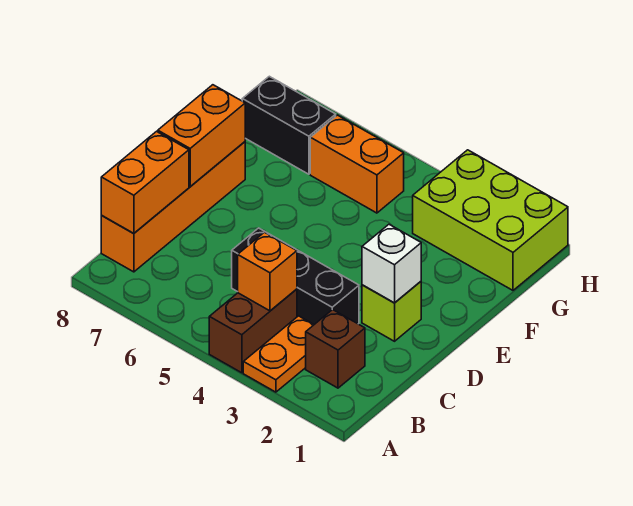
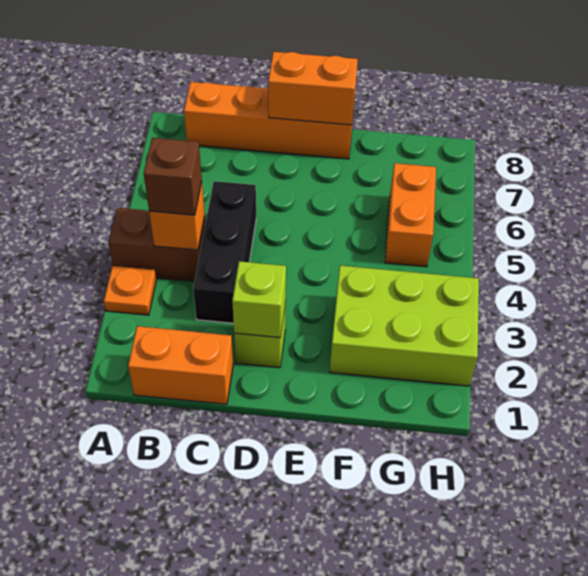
orange plate A3:B3 level 1 -> orange plate A3 level 1
brown brick B2 level 1 -> brown brick B4 level 3
orange brick B8:C8 level 2 -> orange brick B1:C1 level 1
white brick D2 level 2 -> lime brick D2 level 2
lime brick G1:H3 level 1 -> lime brick F2:H3 level 1
black brick G7:G8 level 1 -> none

